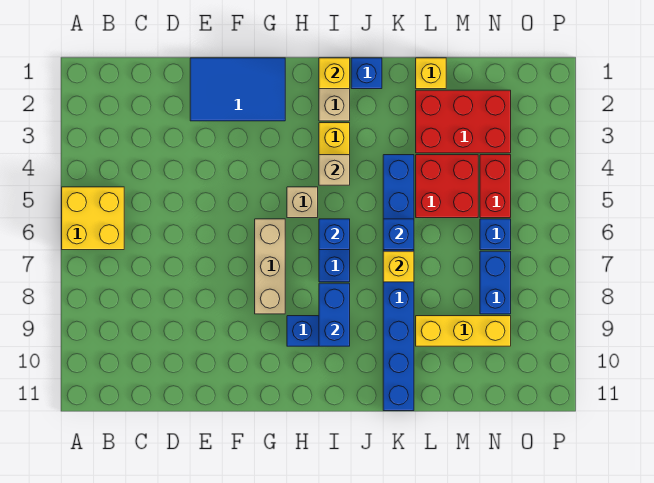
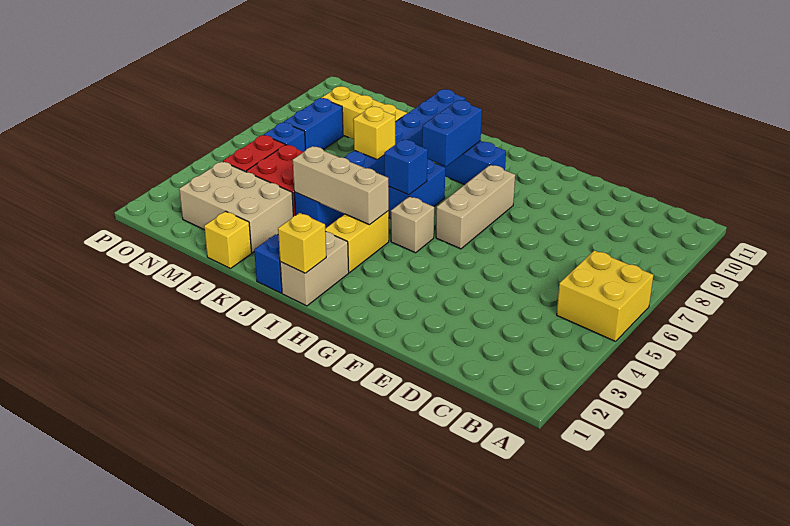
blue tile E1:G2 level 1 -> none
tan brick I4 level 2 -> tan brick I4:K4 level 2
blue brick K6 level 2 -> none
red brick L2:N3 level 1 -> tan brick L2:N3 level 1

